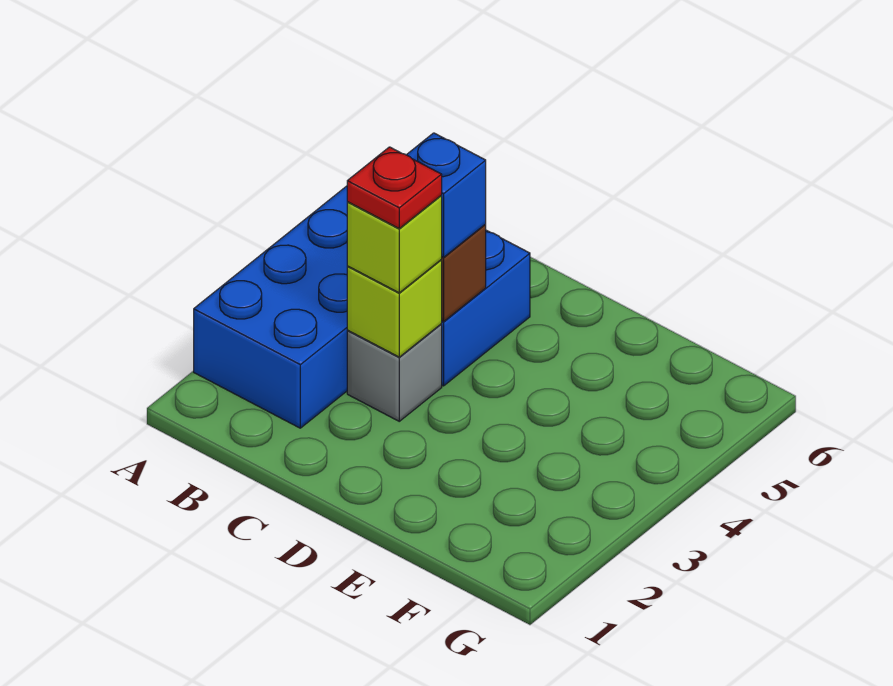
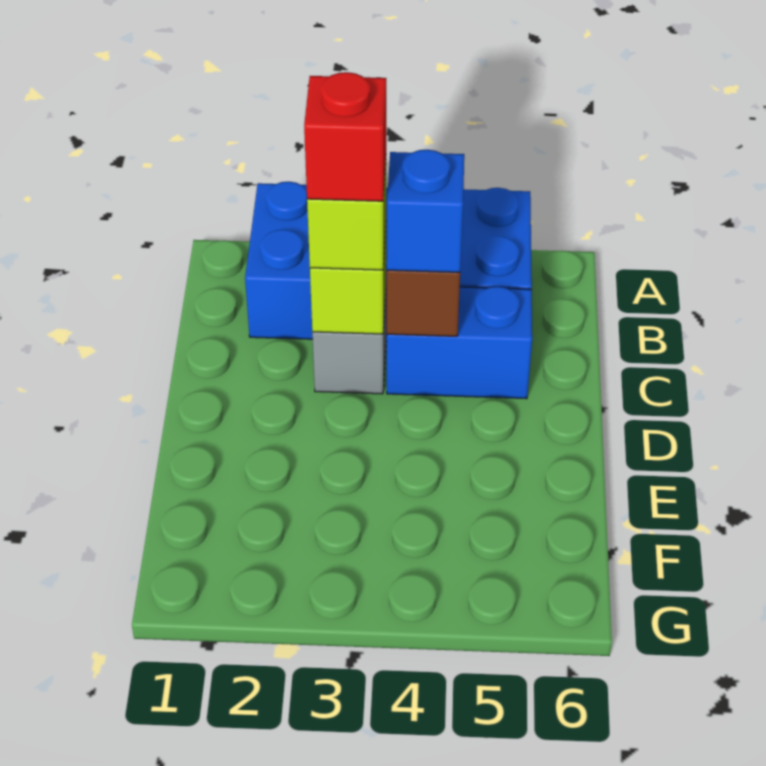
red plate C3 level 4 -> red brick C3 level 4

